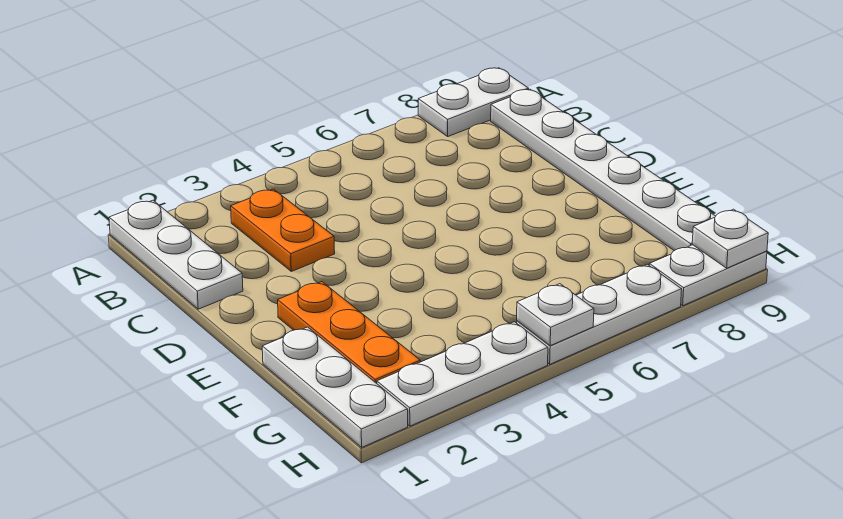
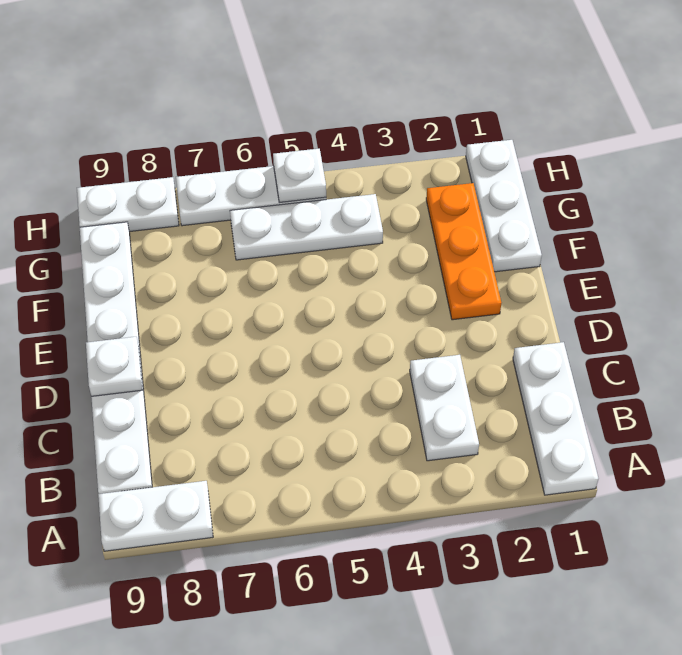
orange plate B3:C3 level 1 -> white plate B3:C3 level 1
white plate H2:H4 level 1 -> white plate G4:G6 level 1
white plate H9 level 2 -> white plate D9 level 2

